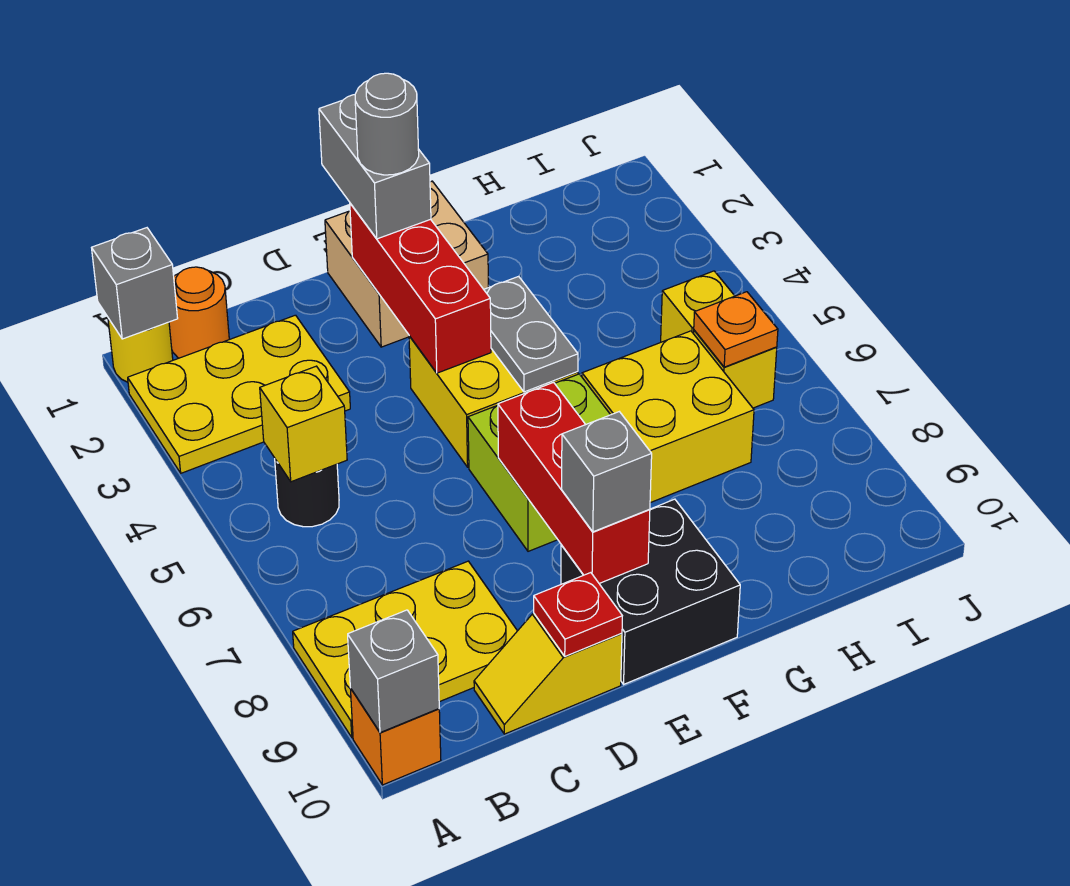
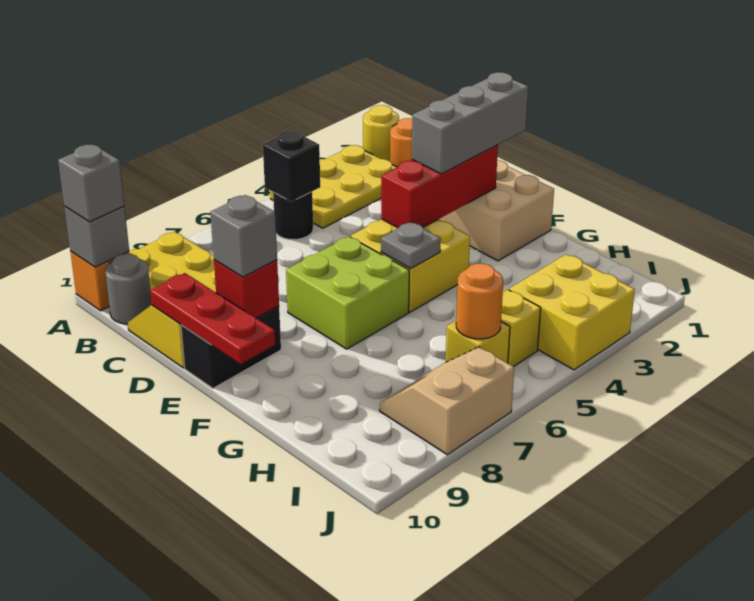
grey brick A1 level 2 -> grey brick A10 level 3
yellow plate A2:C3 level 1 -> yellow plate A2:B4 level 1
yellow brick B5 level 2 -> black brick B5 level 2
red plate D10 level 2 -> red plate D10:F10 level 2
grey brick E1:E2 level 3 -> grey brick E1:E3 level 3
grey round brick E2 level 4 -> grey round brick B10 level 1
red brick E7:E9 level 2 -> red brick E9 level 2
black brick E9:F10 level 1 -> black brick E9:E10 level 1
grey plate F4:F5 level 2 -> grey plate F5 level 2
yellow brick G6:H7 level 1 -> yellow brick I3:J4 level 1
orange plate I6 level 2 -> orange round brick I6 level 2
none -> tan slope I7:J8 level 1 top J

